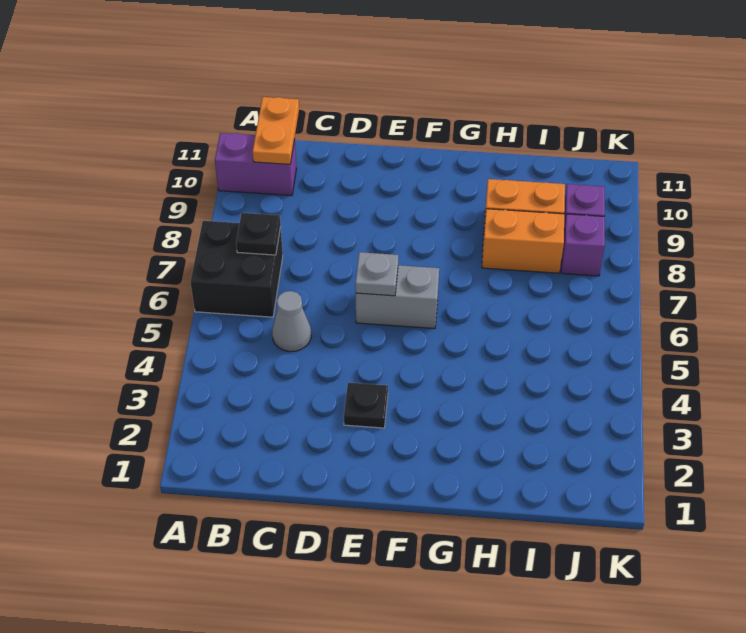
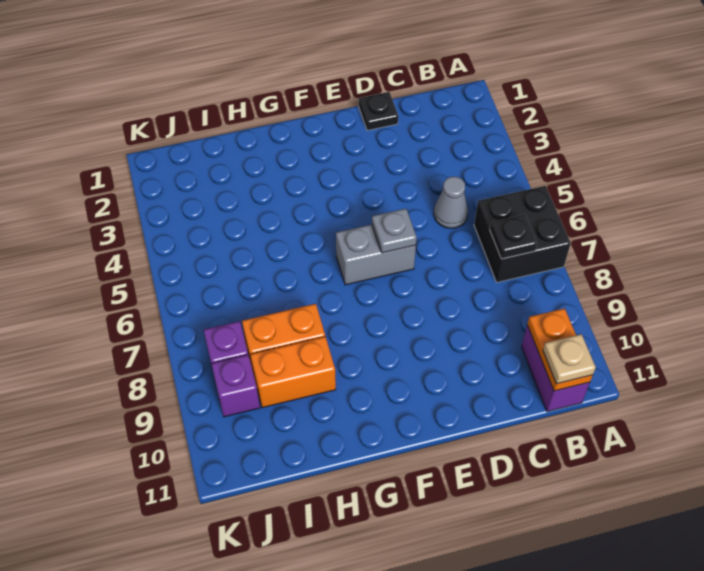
purple brick A10:B10 level 1 -> purple brick B10:B11 level 1
none -> tan plate B11 level 3
black plate E3 level 1 -> black plate D1 level 1

